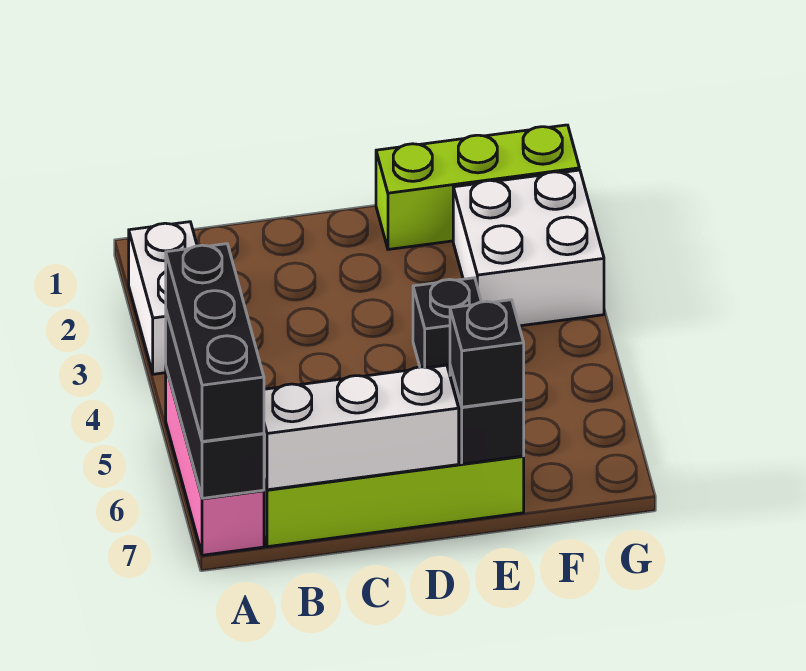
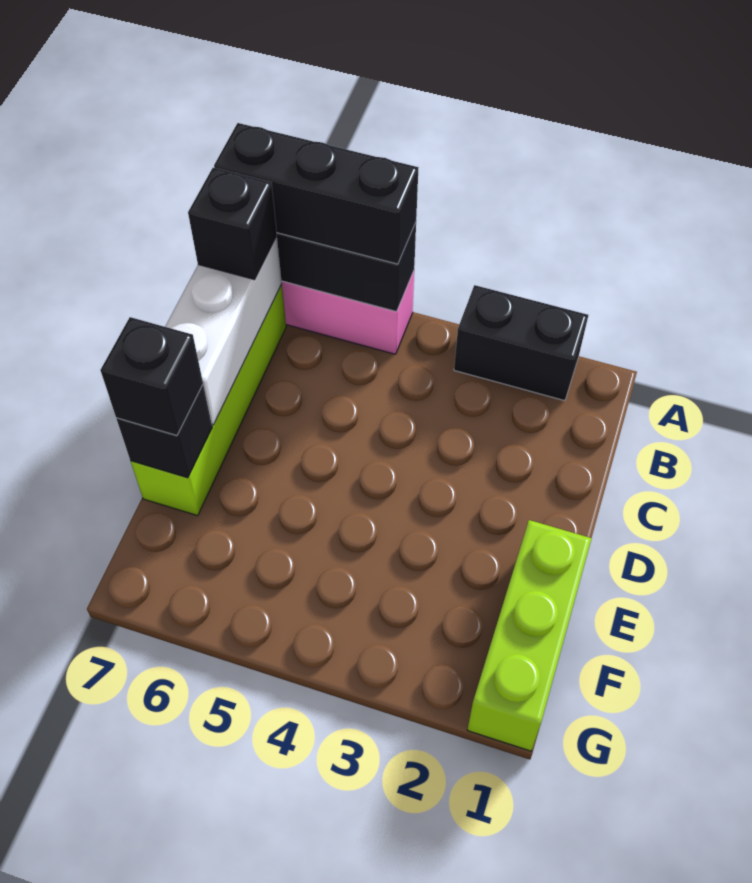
white brick A2:A3 level 1 -> black brick A2:A3 level 1
black brick E4 level 1 -> black brick B7 level 3
white brick F2:G3 level 1 -> none

